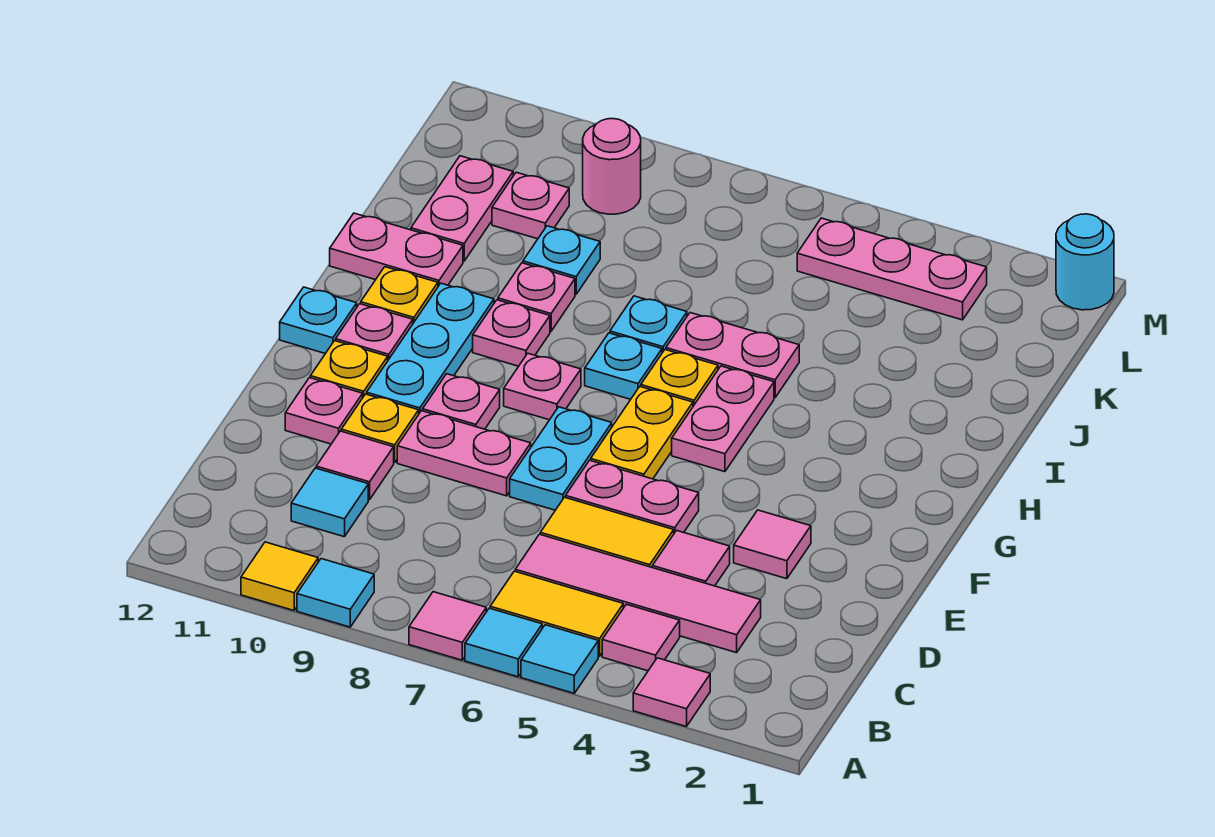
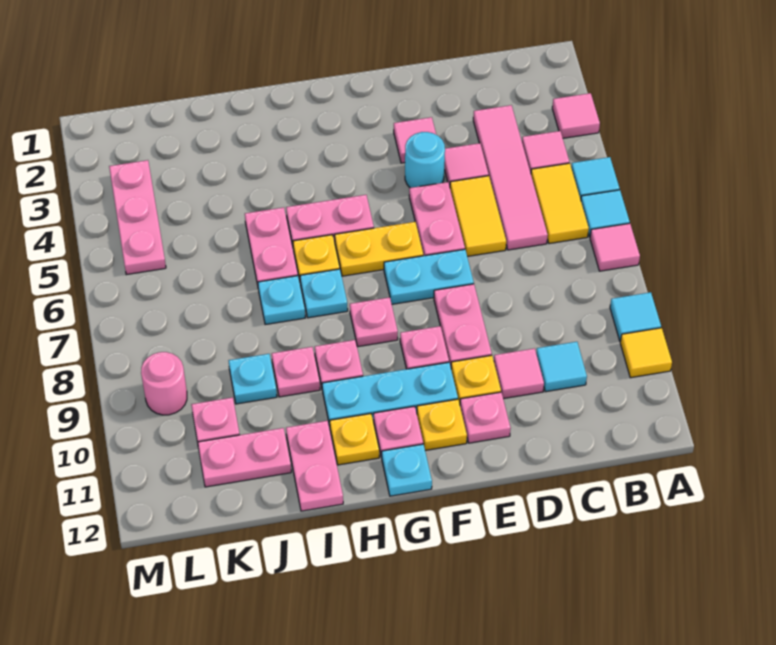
cyan round brick M1 level 1 -> cyan round brick E4 level 1

